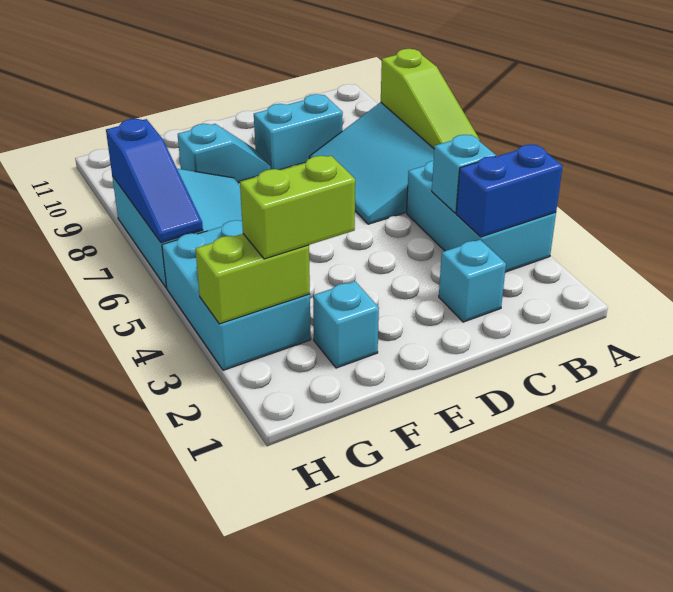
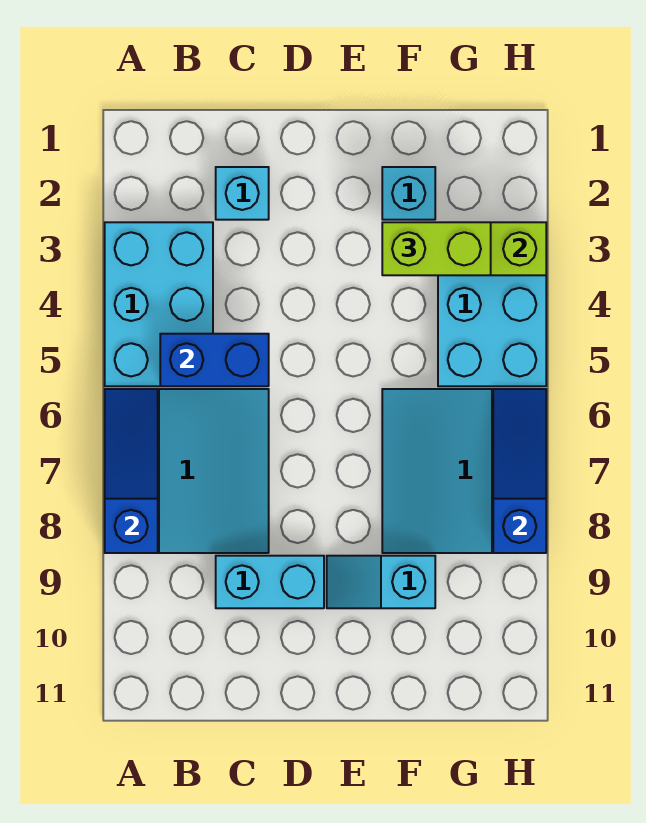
blue brick A3:B3 level 2 -> blue brick B5:C5 level 2
lime slope A6:A8 level 2 top 8 -> blue slope A6:A8 level 2 top 8
cyan brick B4 level 2 -> none

